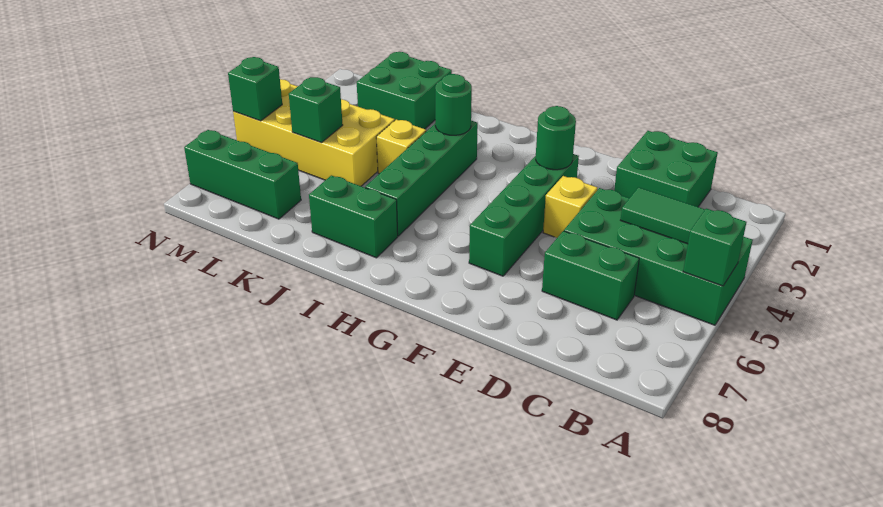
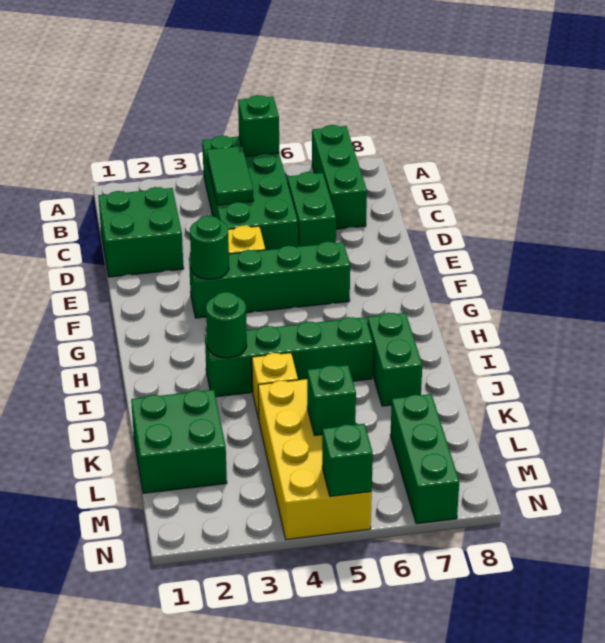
none -> green brick A7:C7 level 1

